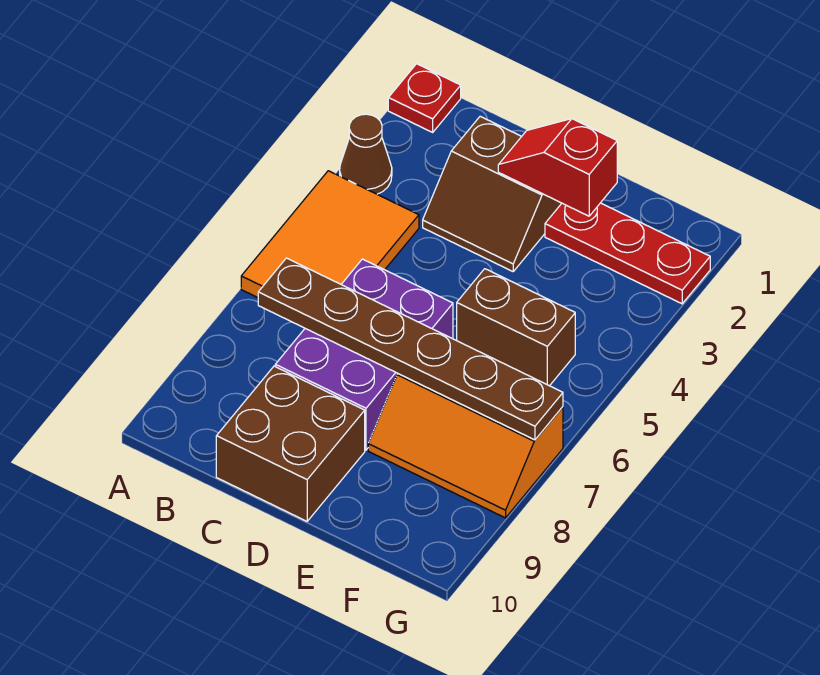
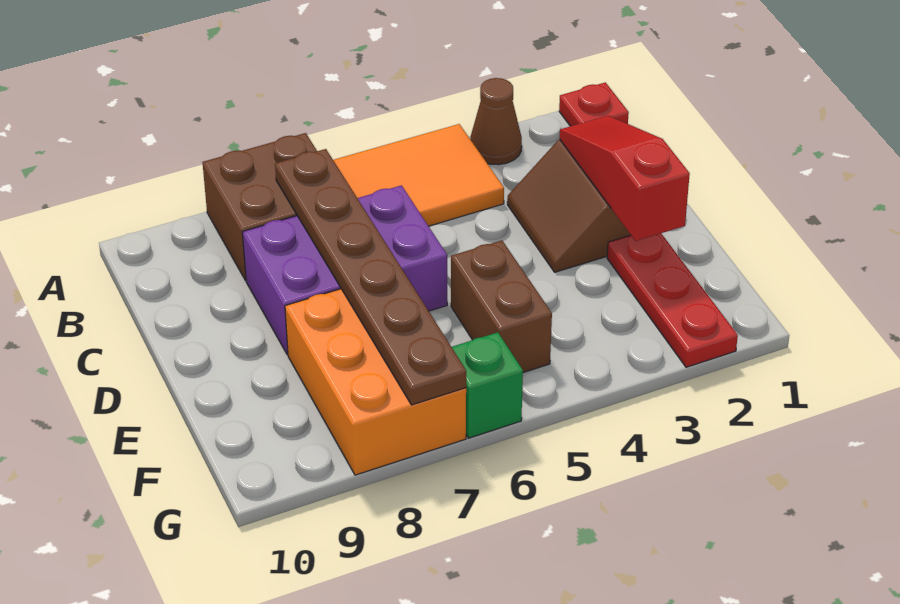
brown brick C9:D10 level 1 -> brown brick A7:B8 level 1
red slope D2:E2 level 2 top E -> red slope C2:E2 level 2 top E
orange slope E7:G8 level 1 top 7 -> orange brick E7:G8 level 1
none -> green brick G6 level 1

